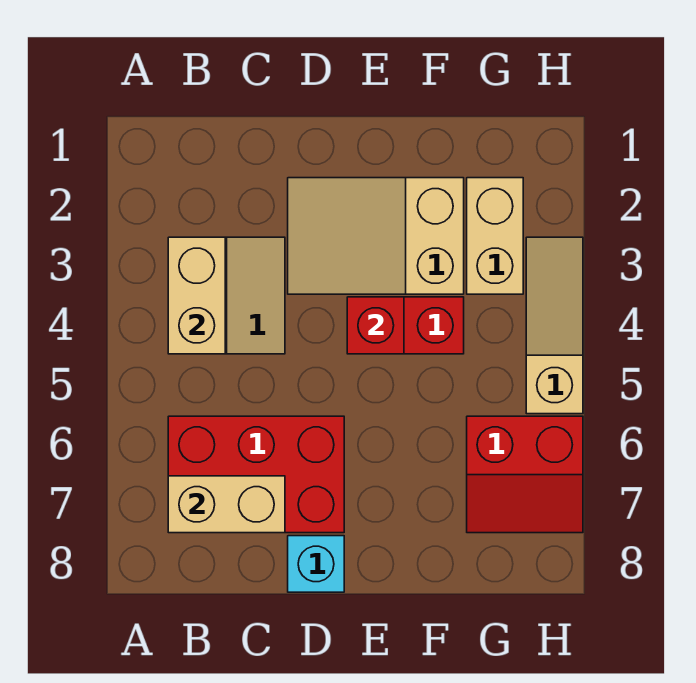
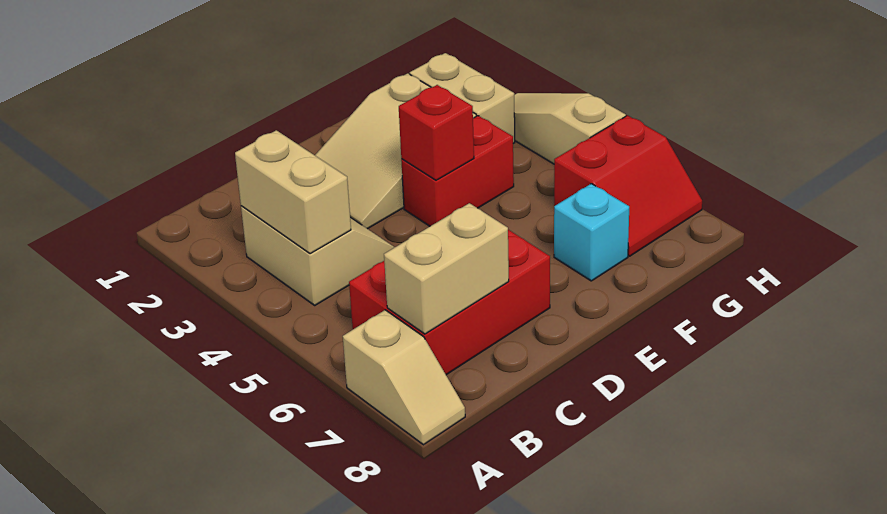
none -> tan slope A7:A8 level 1 top 7
cyan brick D8 level 1 -> cyan brick F7 level 1

